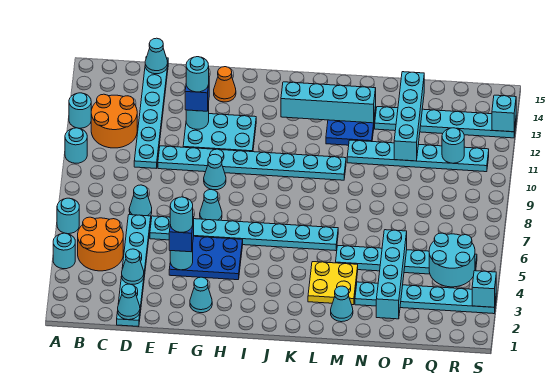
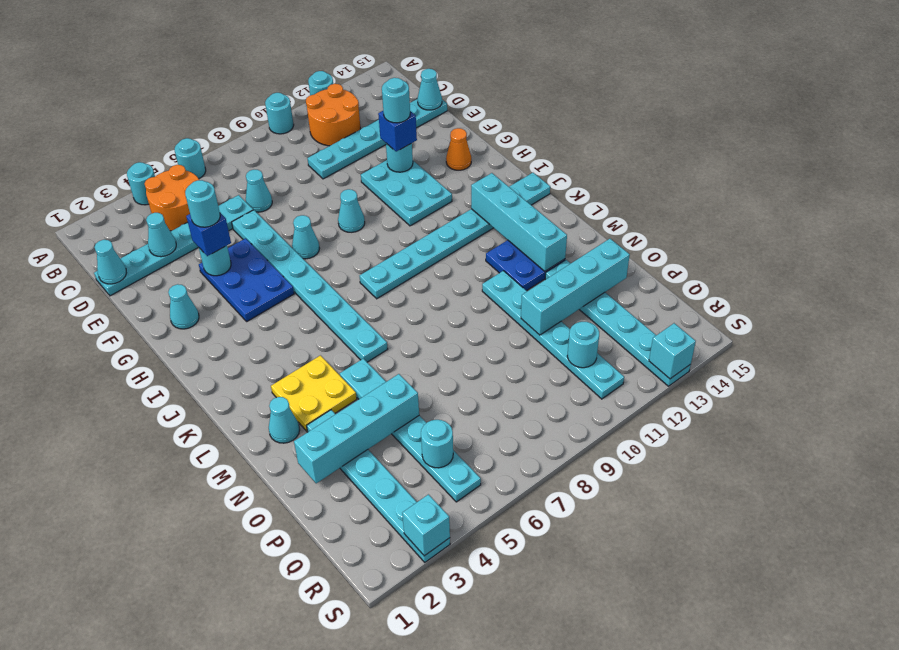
cyan plate E10:L10 level 1 -> cyan plate J8:J15 level 1
cyan round brick Q4:R5 level 2 -> cyan round brick Q5 level 2

